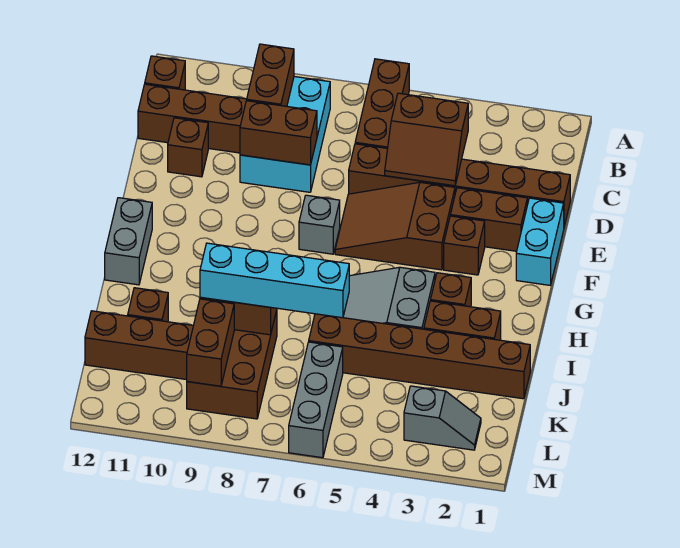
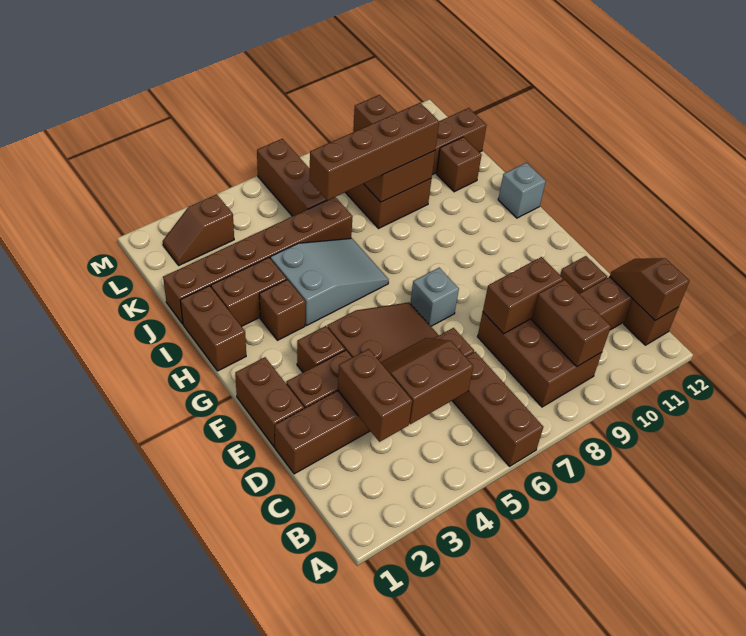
cyan brick B8:D9 level 1 -> brown brick B8:D9 level 1
none -> brown slope B12:C12 level 2 top B
none -> brown brick C3:D3 level 2
cyan brick E1:F1 level 1 -> brown brick E1:F1 level 1
grey brick G12:H12 level 1 -> grey brick H12 level 1
none -> brown brick H1:I1 level 1
cyan brick J6:J9 level 3 -> brown brick J6:J9 level 3
grey brick K6:M6 level 1 -> brown brick K6:M6 level 1
grey slope L2:L3 level 1 top 3 -> brown slope L2:L3 level 1 top 3

